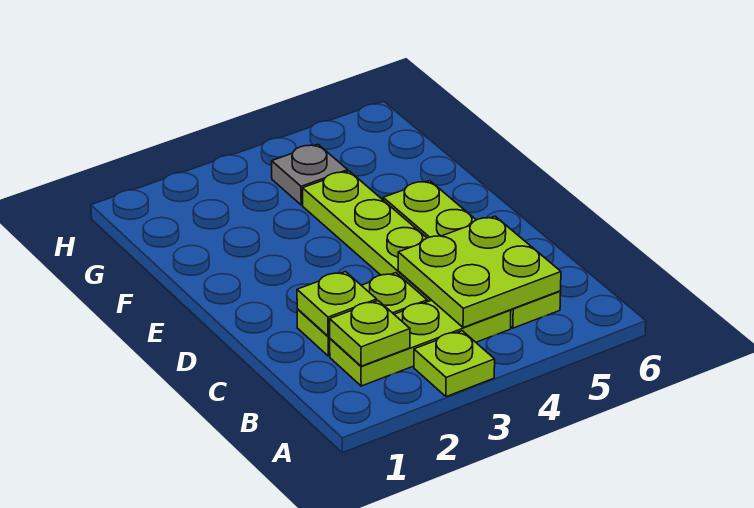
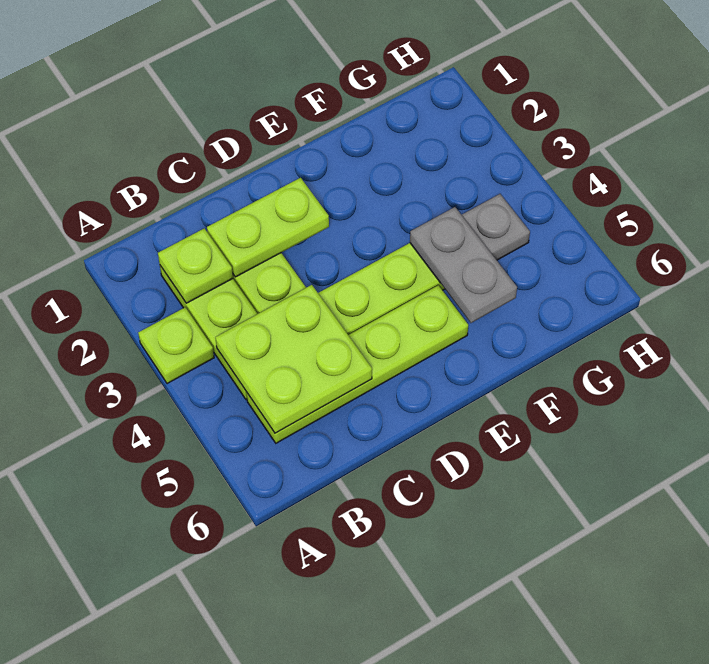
lime plate C2 level 2 -> lime plate C2:D2 level 2
none -> grey plate F4:F5 level 2

